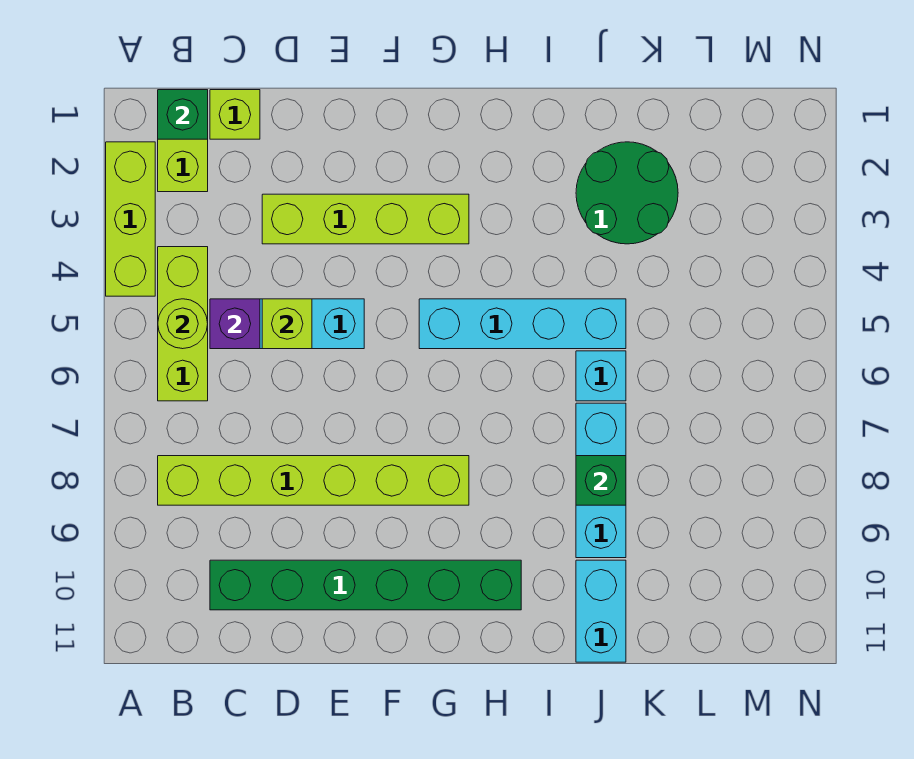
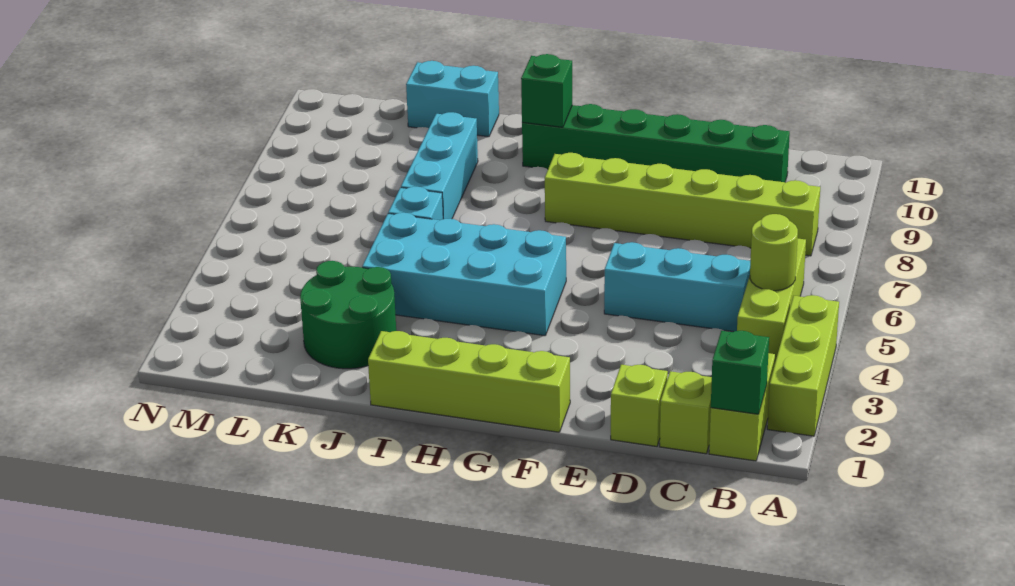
purple brick C5 level 2 -> none
lime brick D3:G3 level 1 -> lime brick F1:I1 level 1
lime brick D5 level 2 -> lime brick D1 level 1
cyan brick G5:J5 level 1 -> cyan brick G4:J5 level 1
green brick J8 level 2 -> green brick H10 level 2
cyan brick J10:J11 level 1 -> cyan brick J11:K11 level 1

